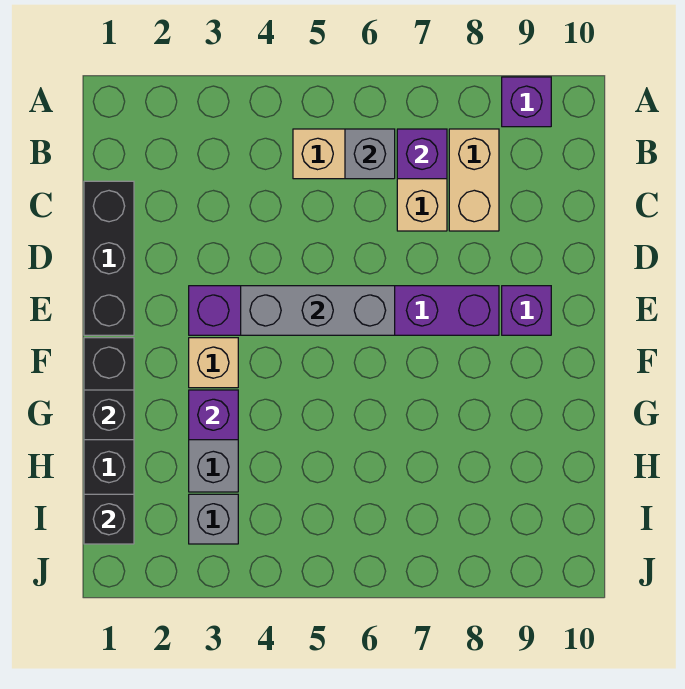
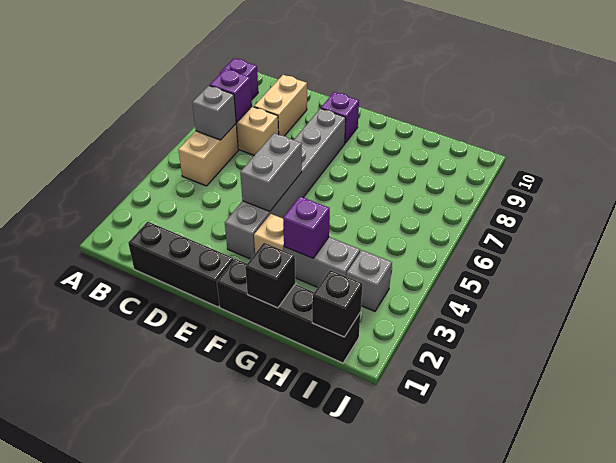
tan brick B8:C8 level 1 -> tan brick C8:C9 level 1
purple brick E3:E8 level 1 -> grey brick E3:E8 level 1
grey brick E4:E6 level 2 -> grey brick E4:E5 level 2

